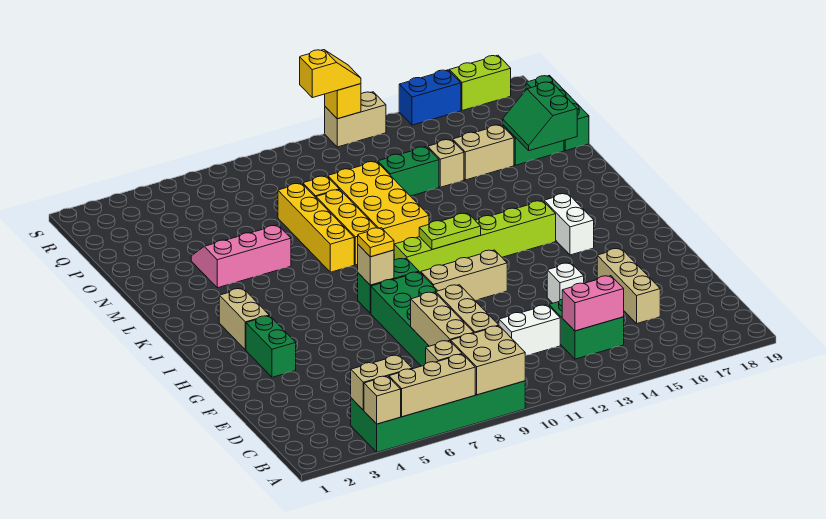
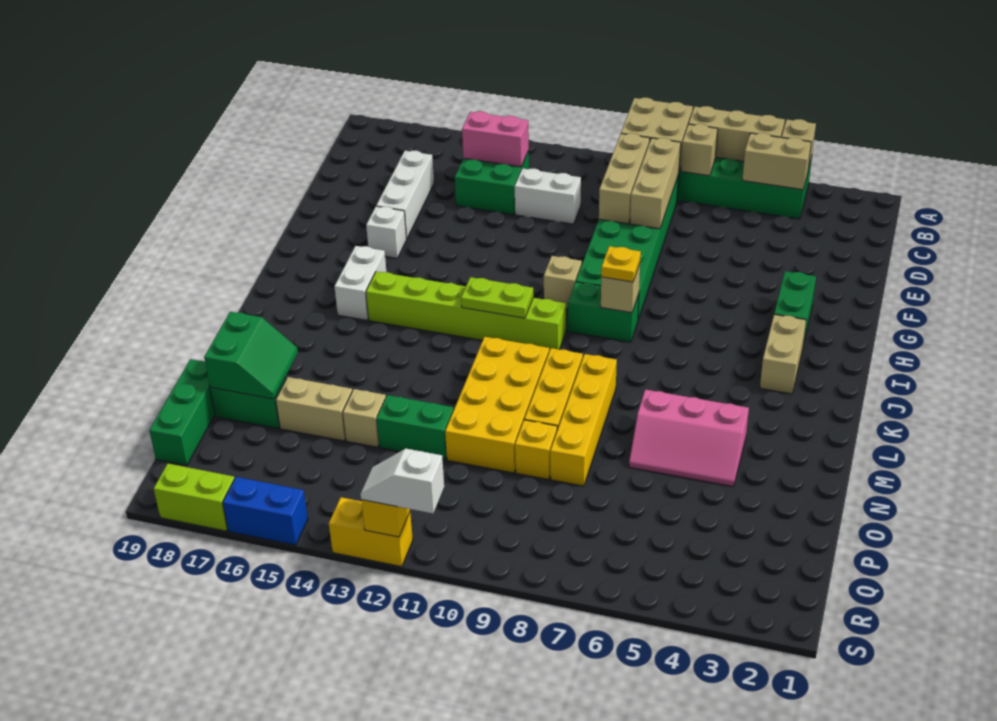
tan brick D16:F16 level 1 -> white brick D16:F16 level 1
white brick F14 level 1 -> white brick G16 level 1
tan brick H10:H12 level 1 -> tan brick H10 level 1
yellow slope S11:S12 level 3 top 11 -> white slope S11:S12 level 3 top 11
tan brick S12:S13 level 1 -> yellow brick S12:S13 level 1

